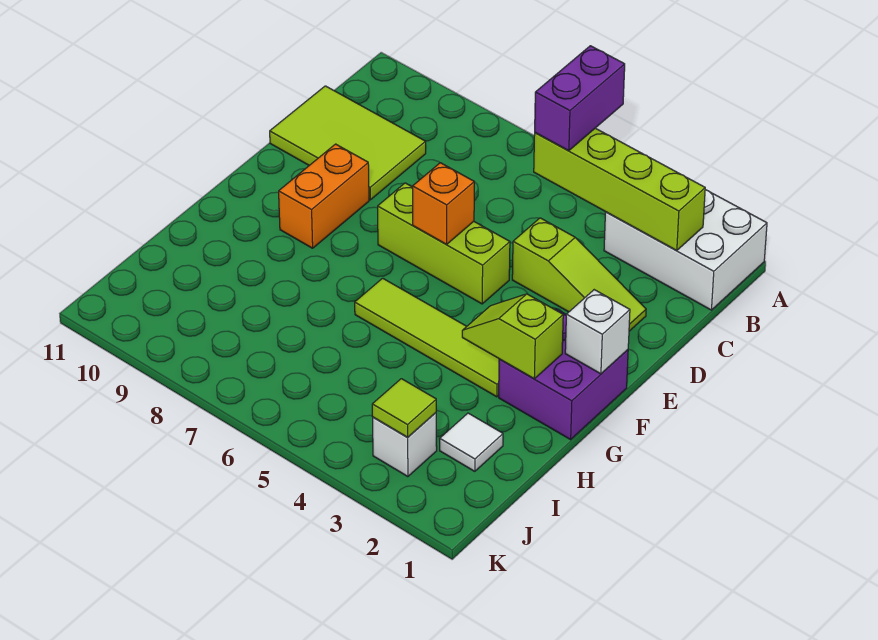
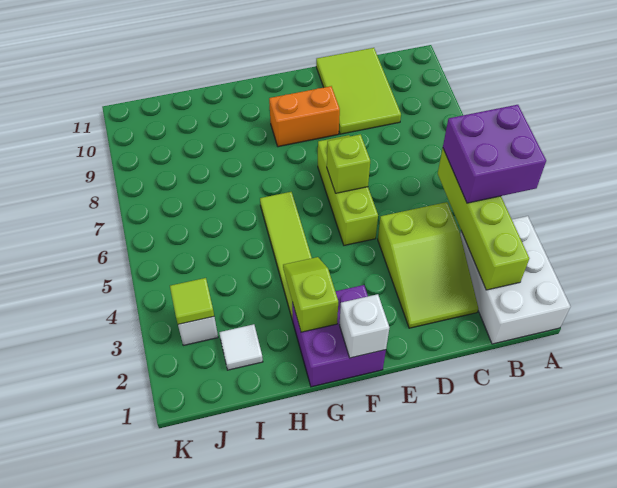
purple brick A5:B5 level 3 -> purple brick A4:B5 level 3
lime slope D2:D4 level 1 top 4 -> lime slope C2:D4 level 1 top 4
orange brick E6 level 2 -> lime brick E6 level 2

